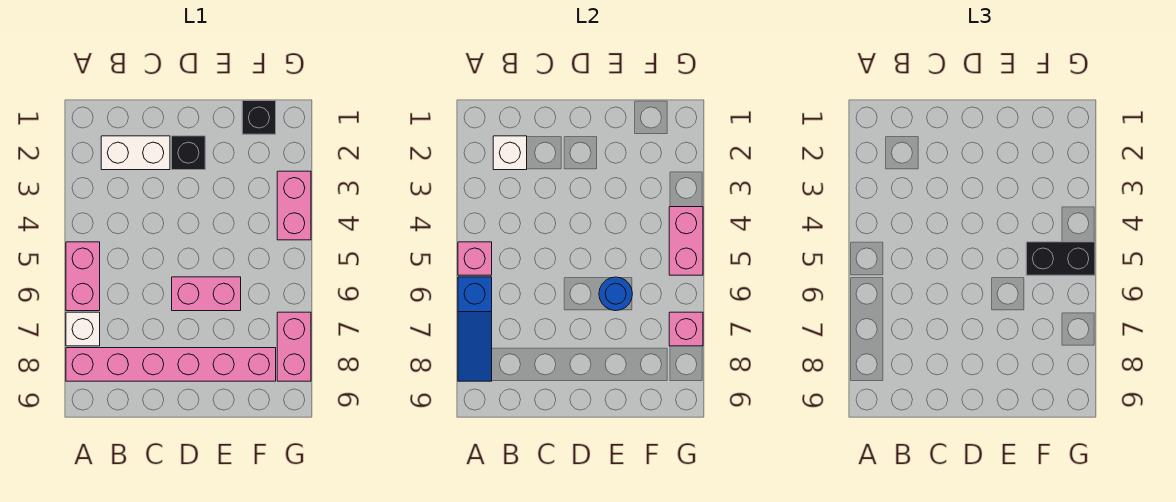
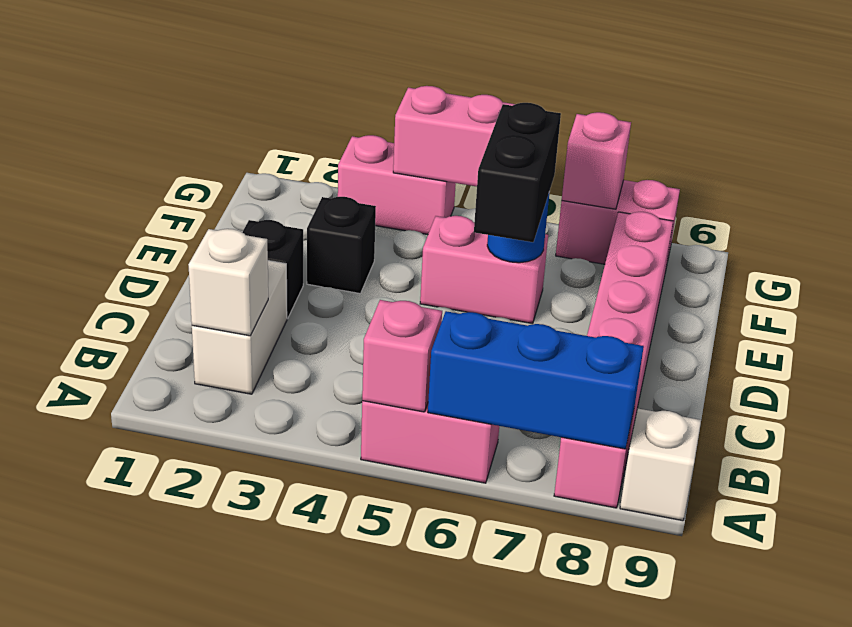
blue slope A6:A8 level 2 top 6 -> blue brick A6:A8 level 2
white brick A7 level 1 -> white brick A9 level 1
pink brick D6:E6 level 1 -> pink brick E5:E6 level 1
black brick F1 level 1 -> black brick E3 level 1
black brick F5:G5 level 3 -> black brick D6:E6 level 3

